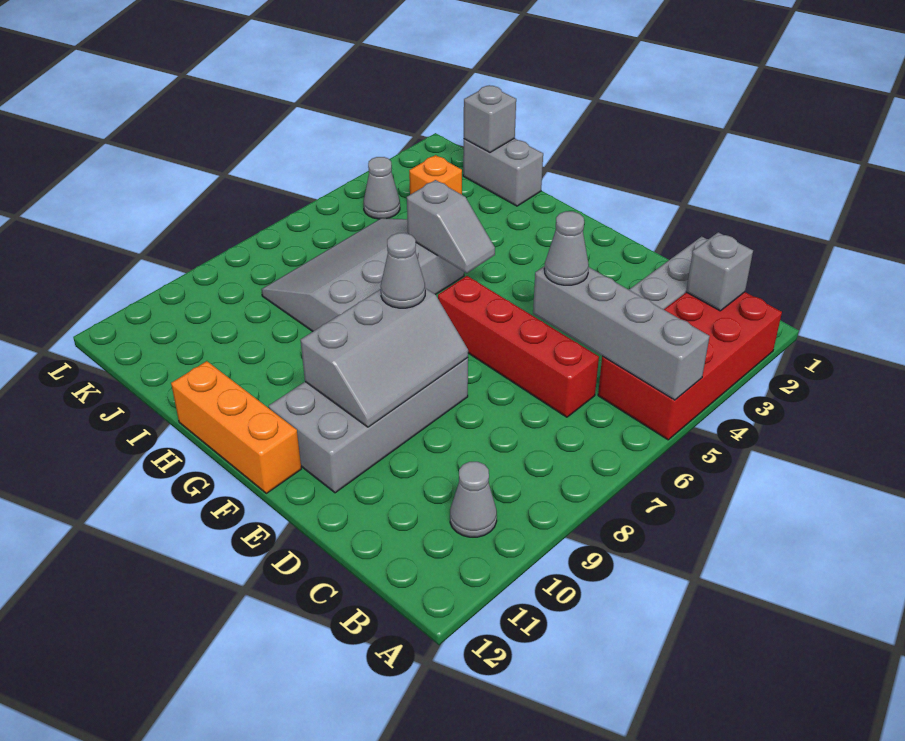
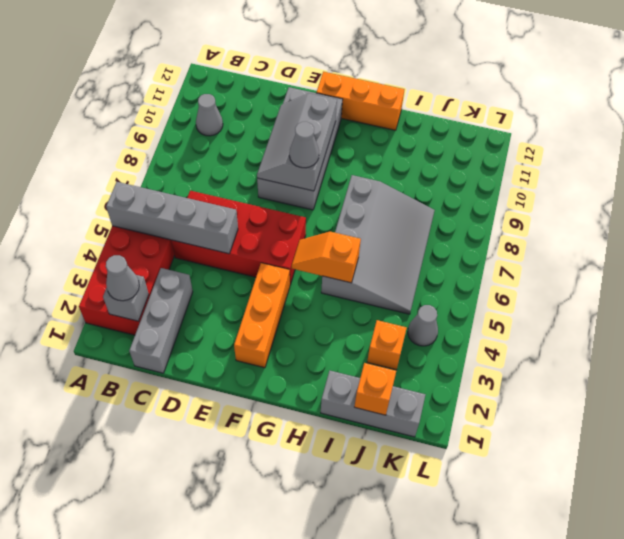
red brick C6:F6 level 1 -> red brick C5:F6 level 1
grey cone D5 level 3 -> grey cone B2 level 3
none -> orange brick F2:F4 level 1
grey slope G5:H5 level 2 top H -> orange slope G5:H5 level 2 top H
grey brick I1:J1 level 1 -> grey brick I1:K1 level 1
grey brick J1 level 2 -> orange brick J1 level 2

